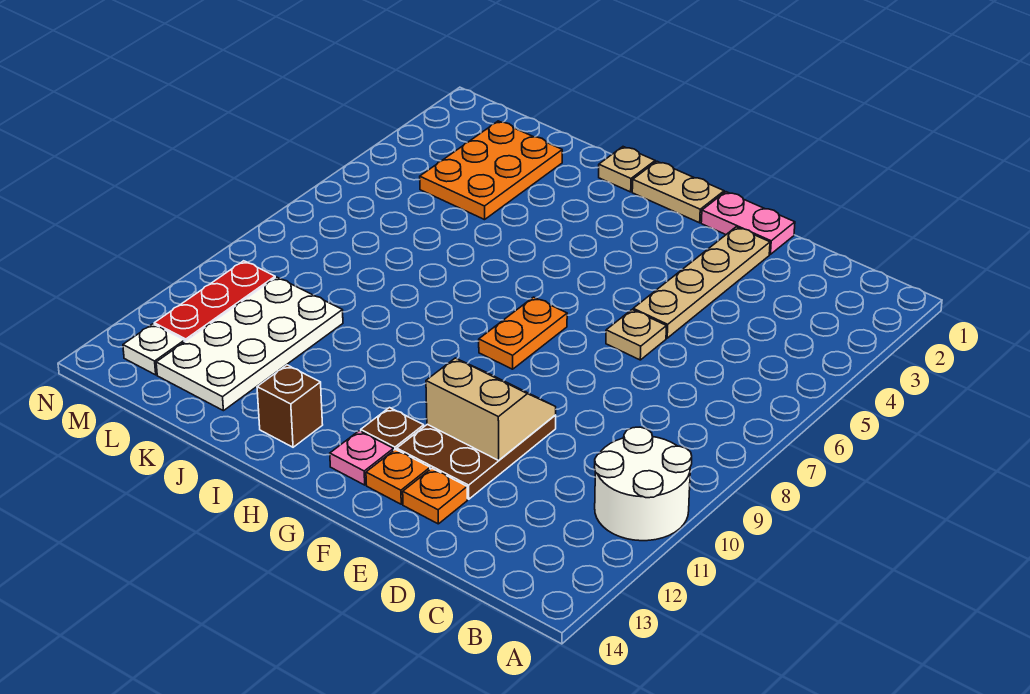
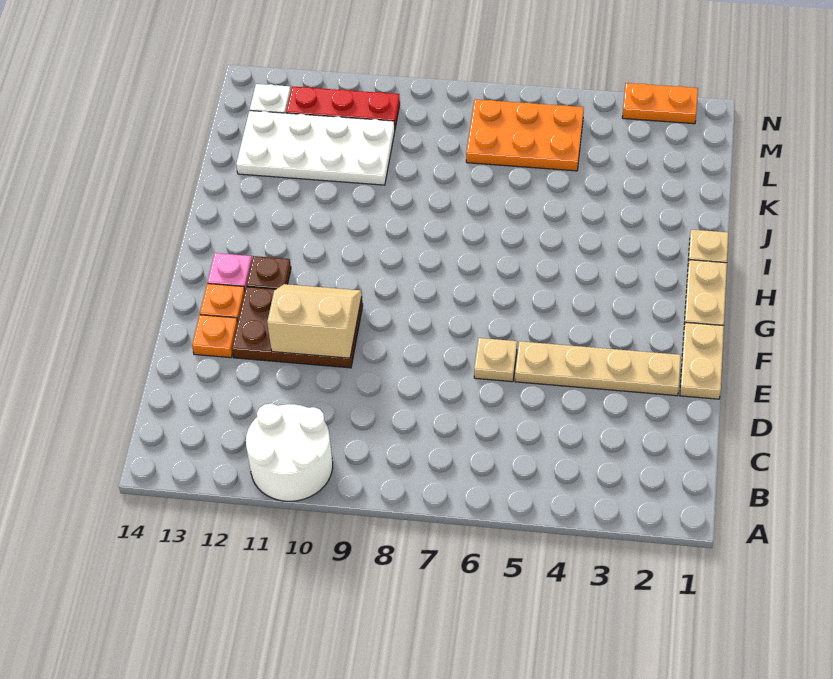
pink plate E1:F1 level 1 -> tan plate E1:F1 level 1
tan slope E10:F11 level 2 top 11 -> tan slope E10:F11 level 2 top E
orange plate G7:G8 level 1 -> orange plate N2:N3 level 1
brown brick I13 level 1 -> none
orange plate K2:L4 level 1 -> orange plate L5:M7 level 1

